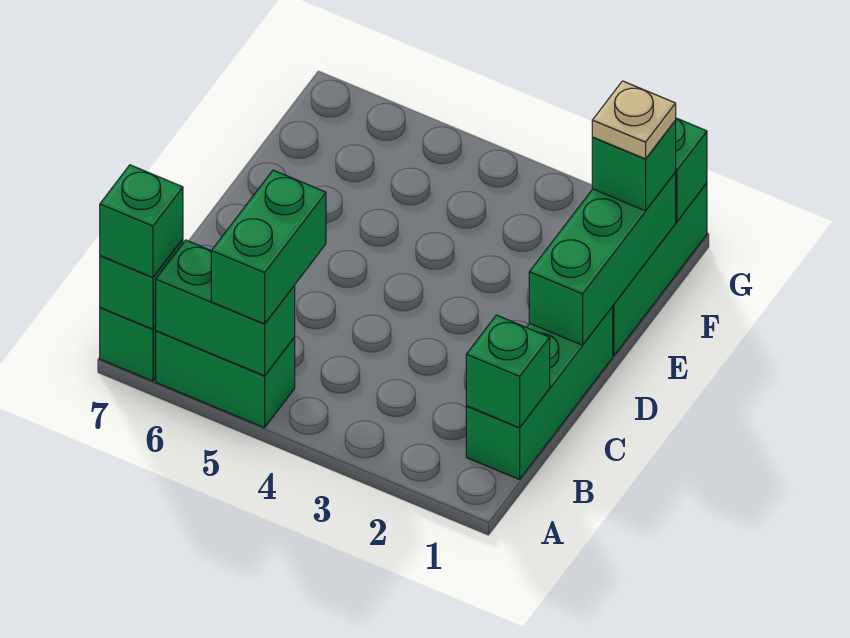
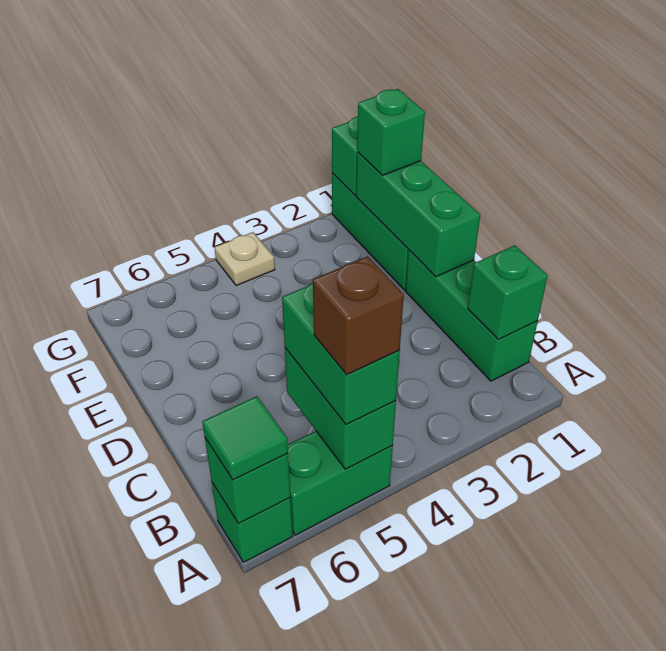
green brick A5:A6 level 2 -> green brick A5:B5 level 2
none -> brown brick A5 level 4
green brick A7 level 3 -> green tile A7 level 3
tan plate F1 level 4 -> tan plate G4 level 1

